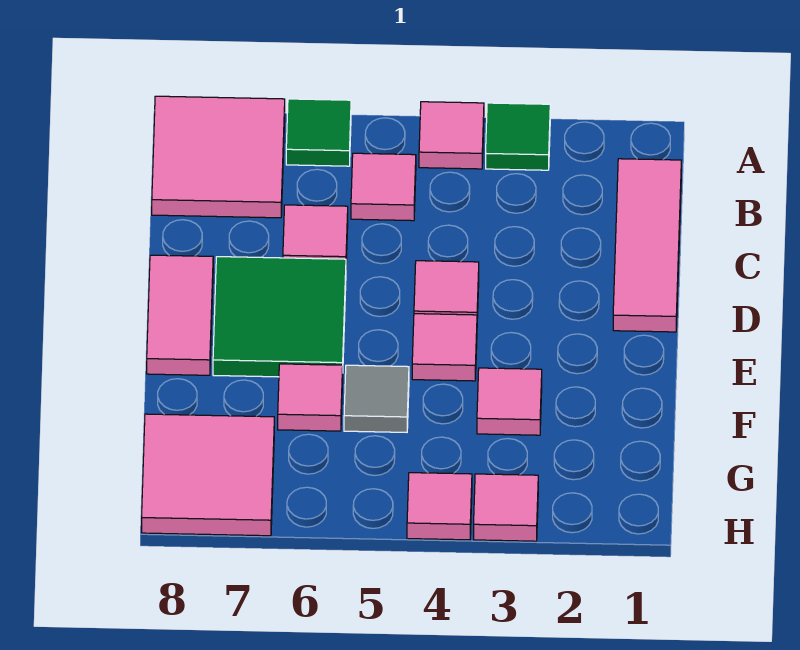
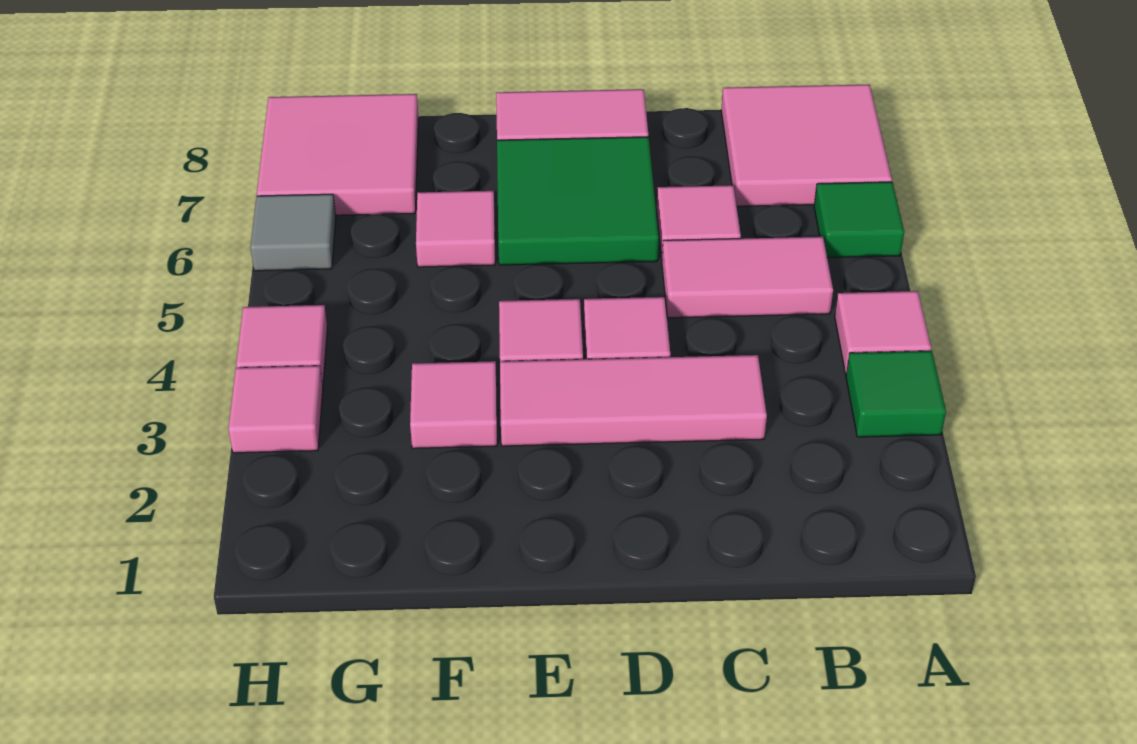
pink tile B1:D1 level 1 -> pink tile C3:E3 level 1
pink tile B5 level 1 -> pink tile B5:C5 level 1
grey tile F5 level 1 -> grey tile H6 level 1

